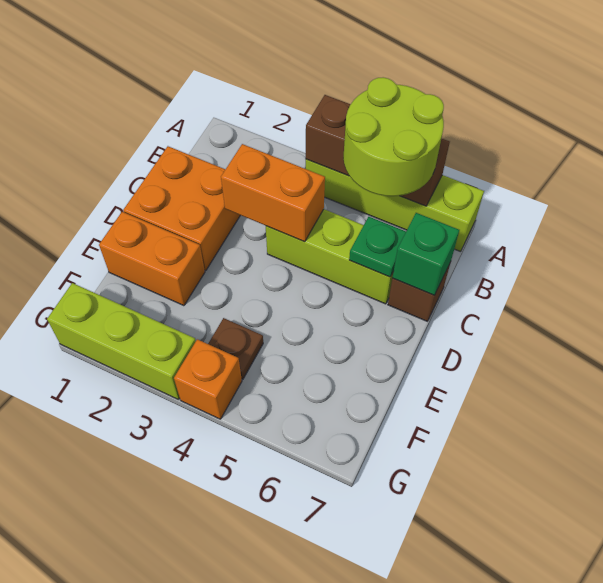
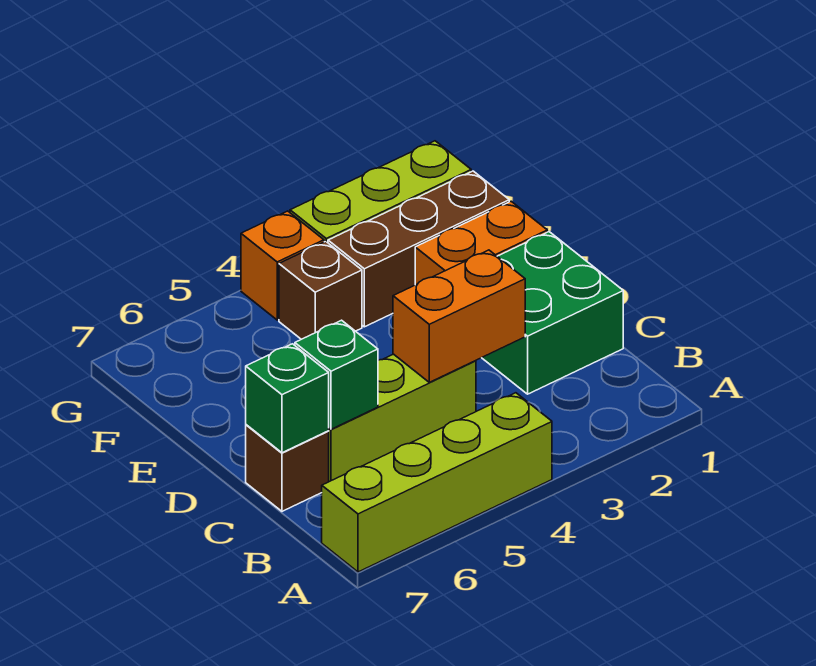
brown brick A4:A6 level 2 -> brown brick F1:F3 level 1
lime round brick A5:B6 level 3 -> none
orange brick C1:D2 level 1 -> green brick C1:D2 level 1
green plate C6 level 2 -> green brick C6 level 2
brown plate F4 level 1 -> brown brick F4 level 1

